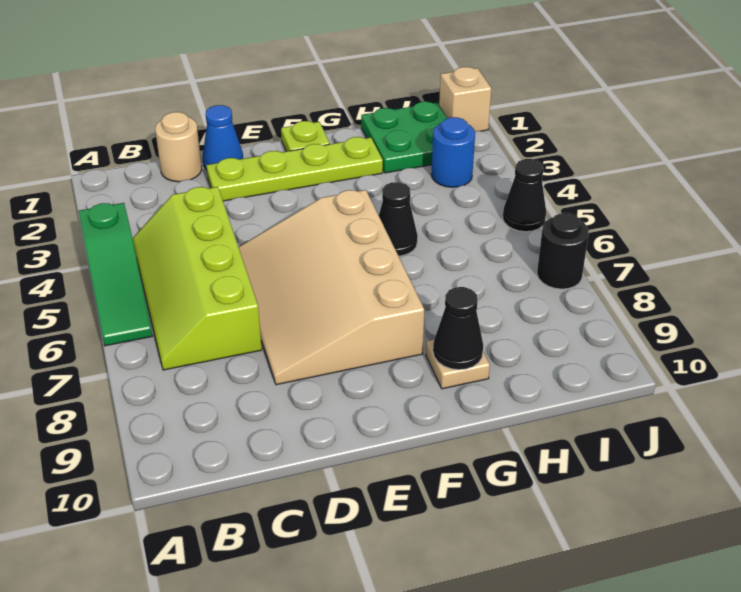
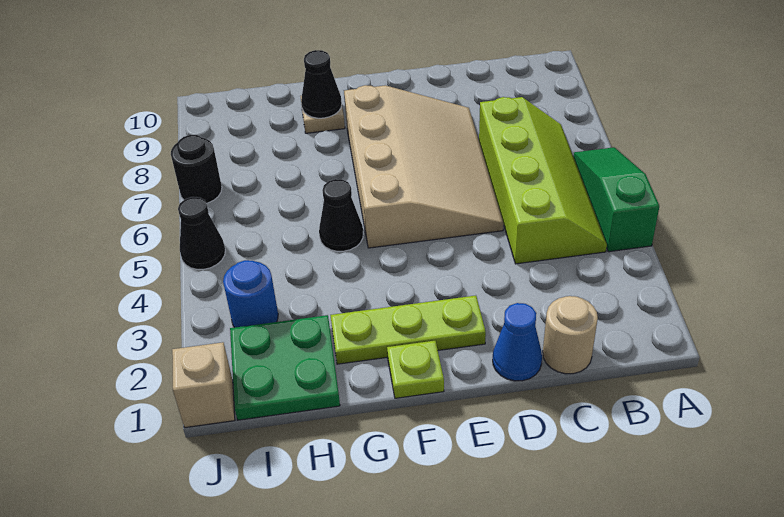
lime plate D2:G2 level 1 -> lime plate E2:G2 level 1

